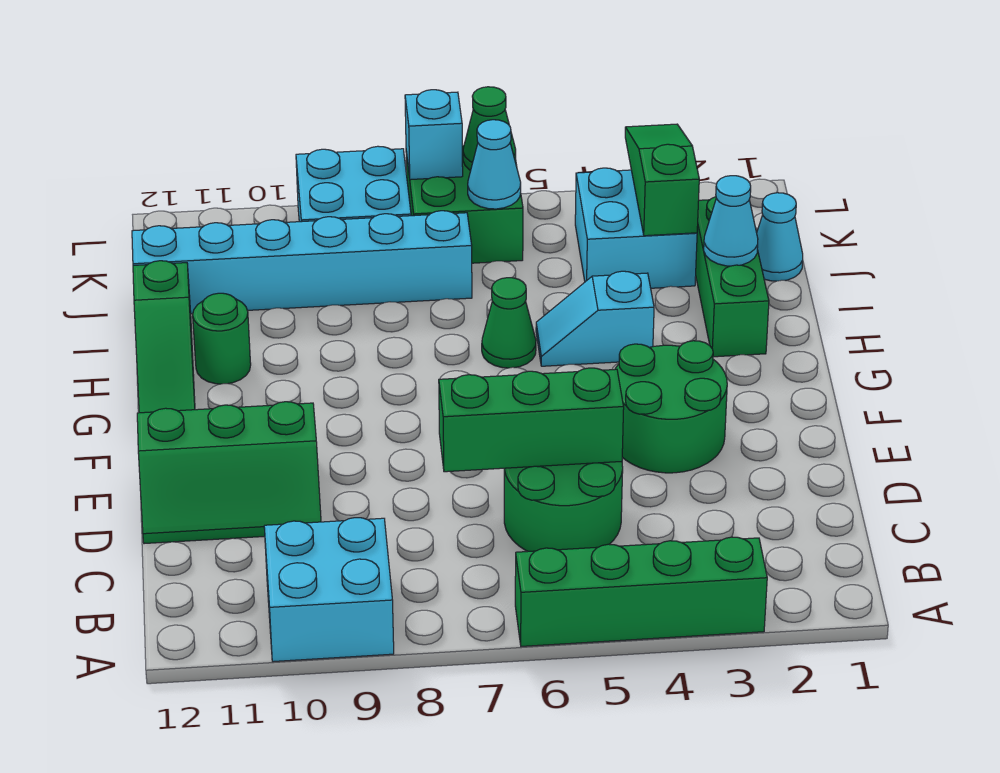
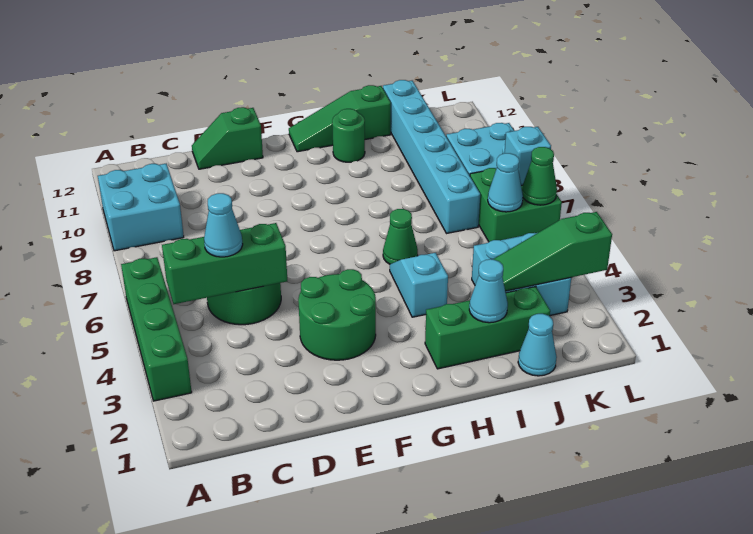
none -> cyan cone C5 level 3
green brick D5:D7 level 2 -> green brick B5:D5 level 2
green slope D10:E12 level 1 top E -> green slope D12:E12 level 1 top E
green slope J3:L3 level 2 top J -> green slope J3:L3 level 2 top L

